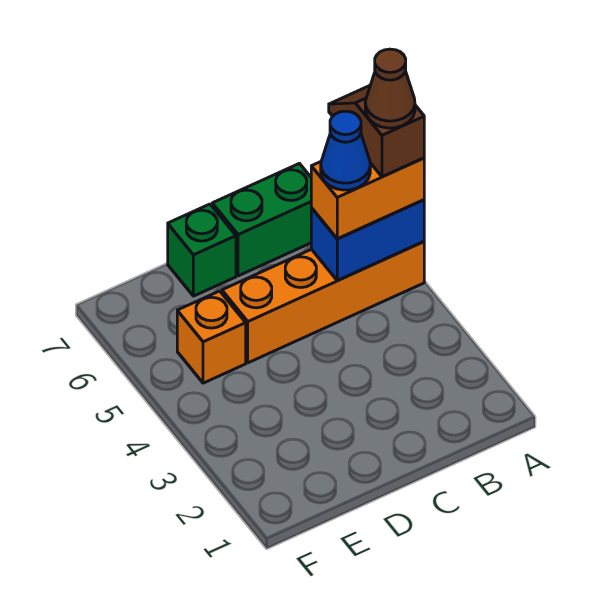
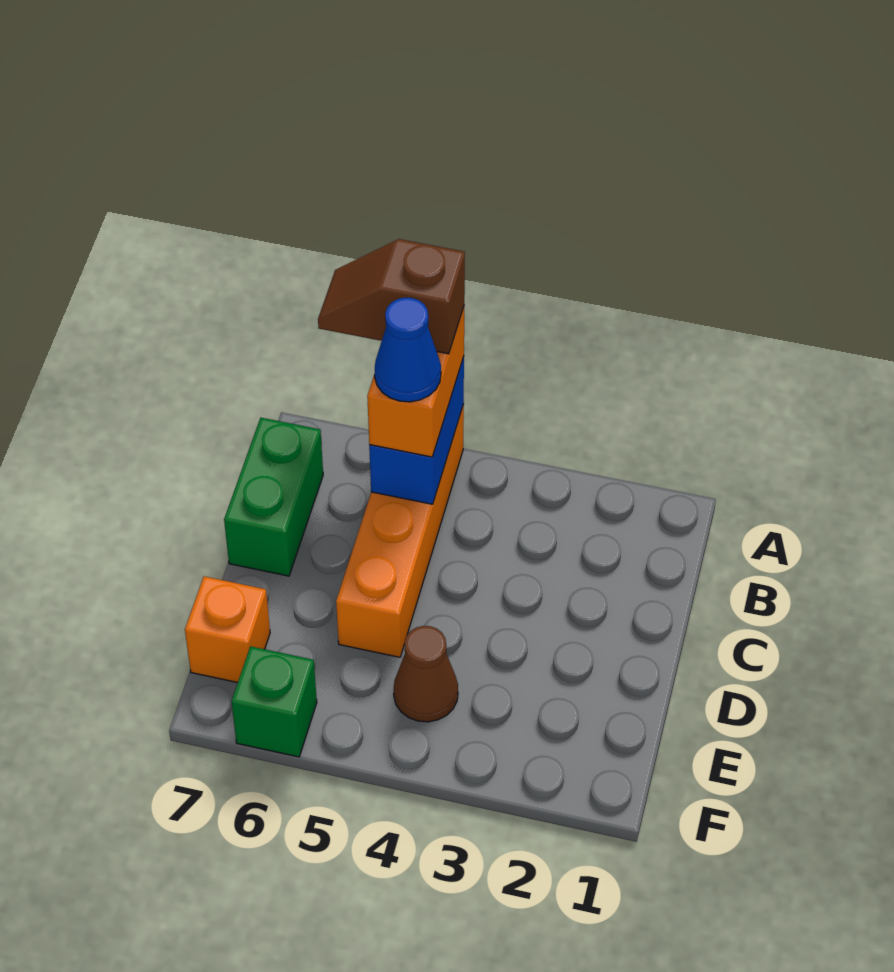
brown cone A5 level 5 -> brown cone E4 level 1
green brick D7 level 1 -> green brick F6 level 1
orange brick E5 level 1 -> orange brick E7 level 1

